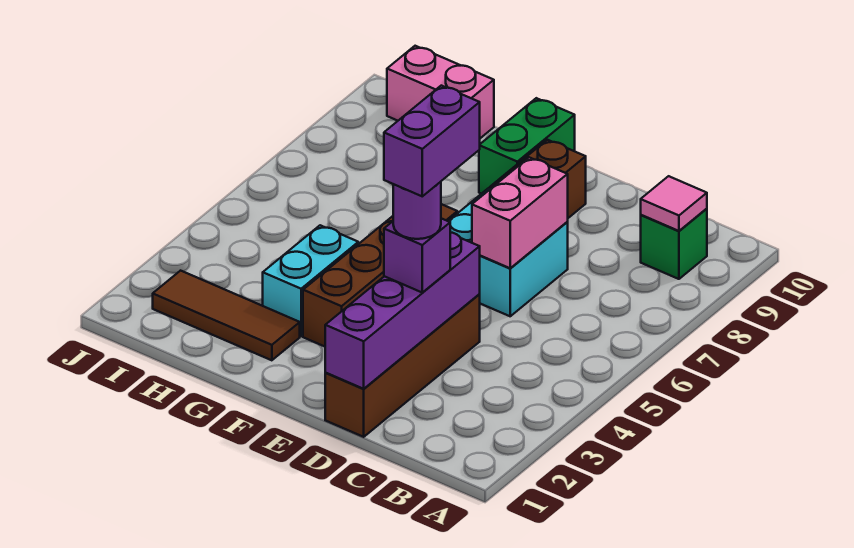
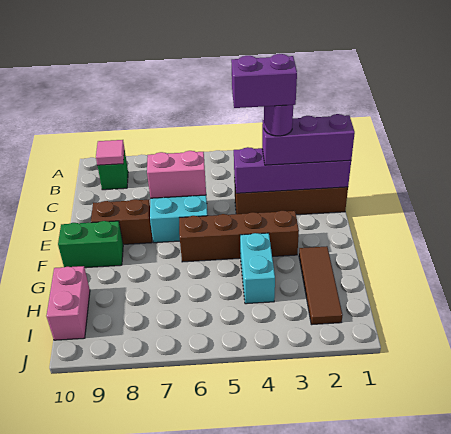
purple brick D3 level 3 -> purple brick D1:D3 level 3
cyan brick G3:G4 level 1 -> cyan brick G4:H4 level 1

